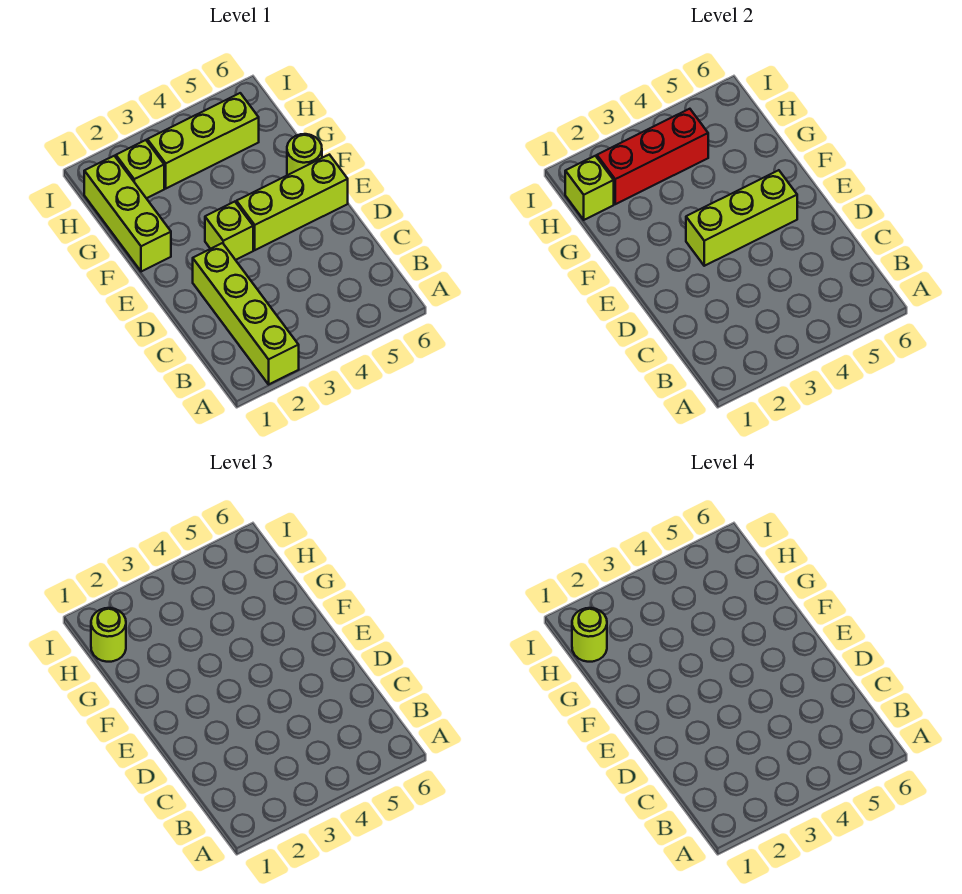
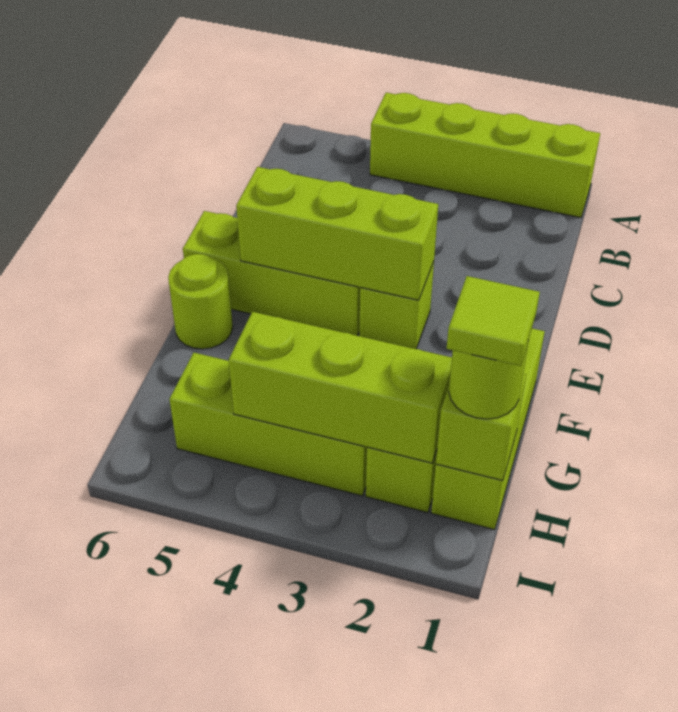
lime brick A2:D2 level 1 -> lime brick A1:A4 level 1
lime round brick H1 level 4 -> lime tile H1 level 4
red brick H2:H4 level 2 -> lime brick H2:H4 level 2

